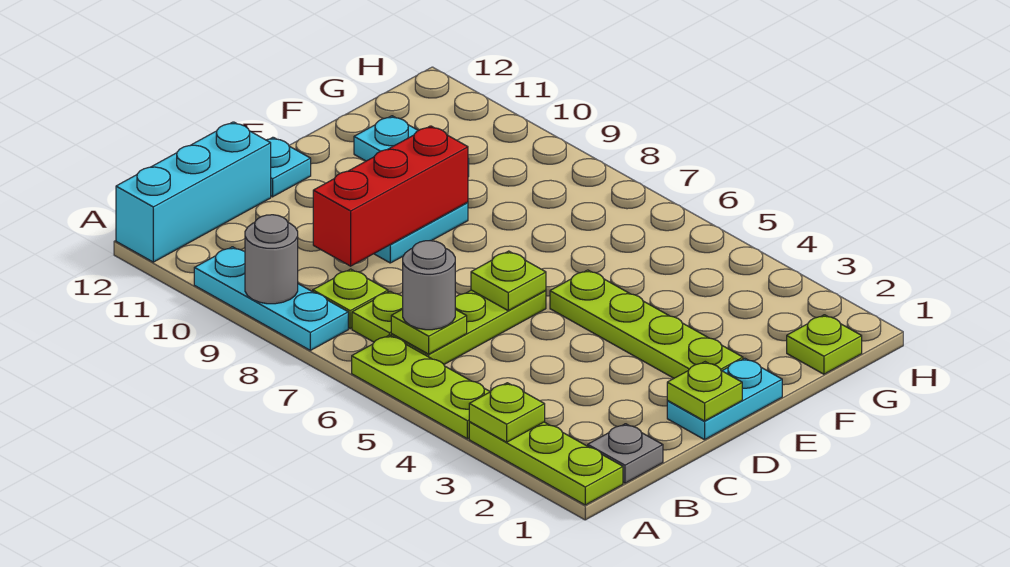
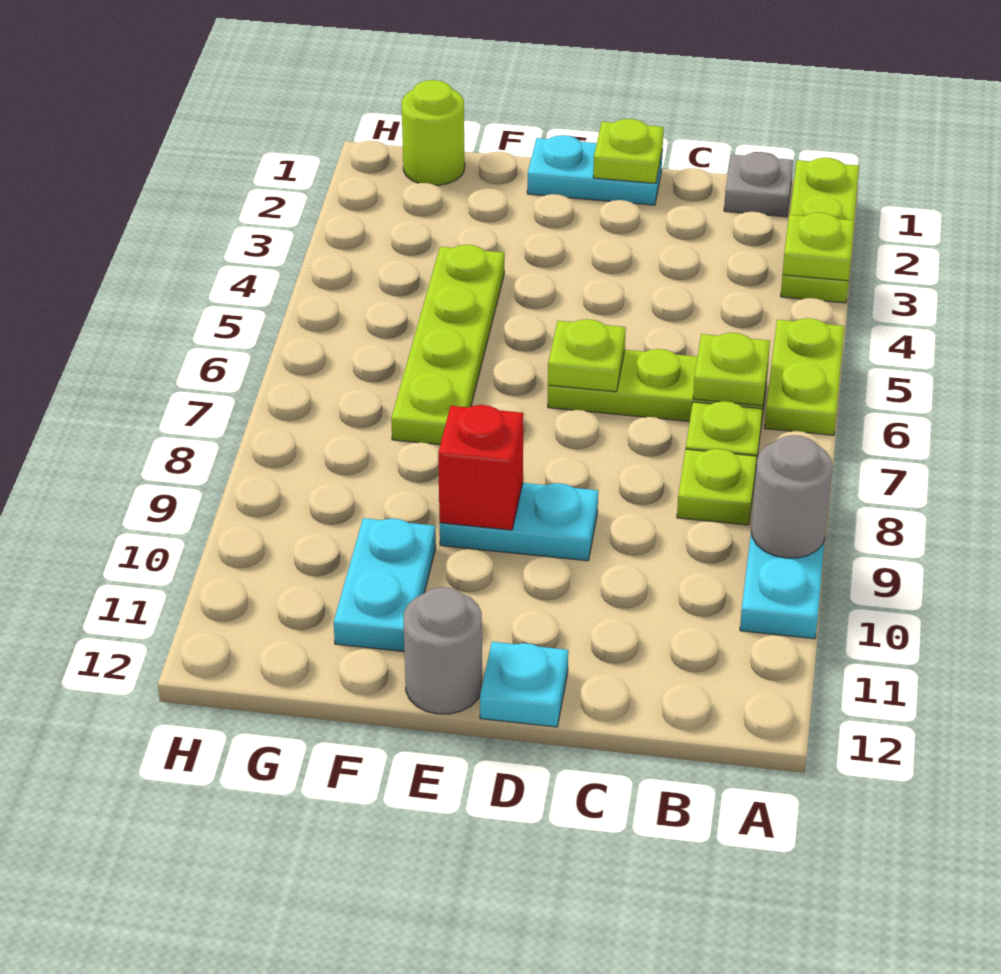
lime plate A4:A6 level 1 -> lime plate A5:A6 level 1
cyan brick A12:C12 level 1 -> none
grey round brick B6 level 3 -> grey round brick E12 level 1
red brick C9:E9 level 2 -> red brick E9 level 2
lime plate E2:E5 level 1 -> lime plate F4:F7 level 1
lime plate G1 level 1 -> lime round brick G1 level 1

